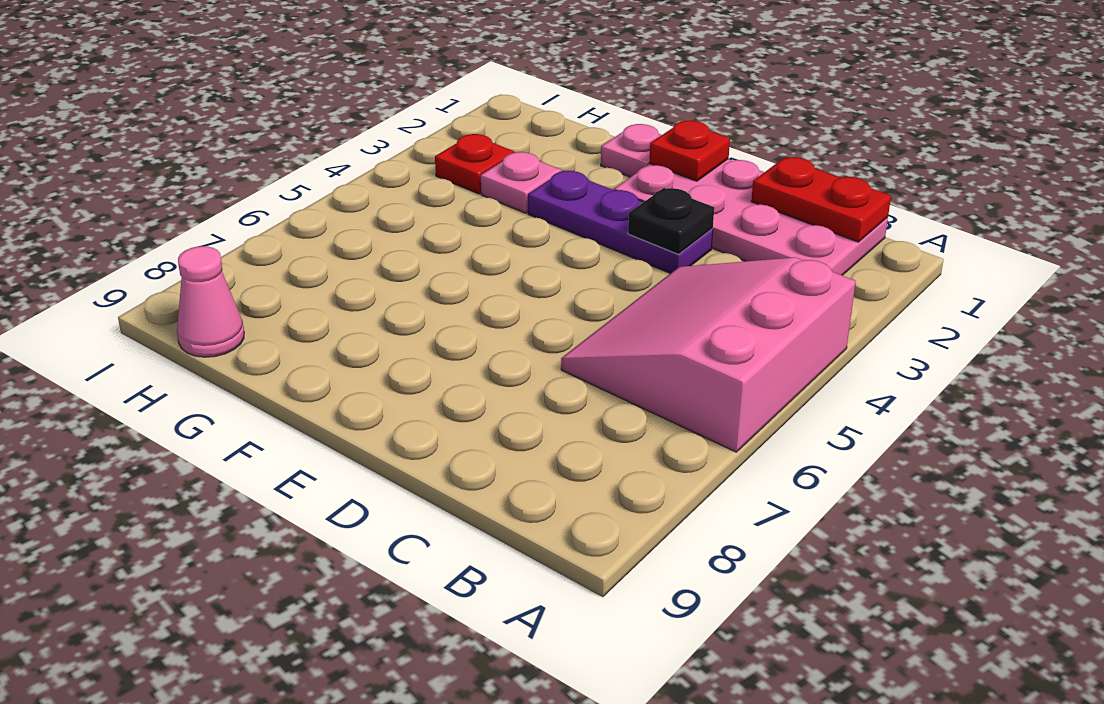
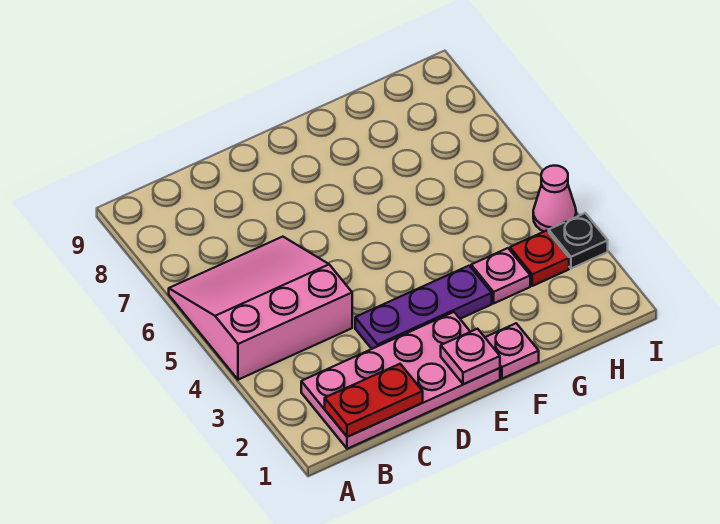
pink slope A4:C6 level 1 top A -> pink slope A4:C6 level 1 top 4
black plate D3 level 2 -> black plate I3 level 1
red plate E1 level 2 -> pink plate E1 level 2
pink cone H9 level 1 -> pink cone I4 level 1

